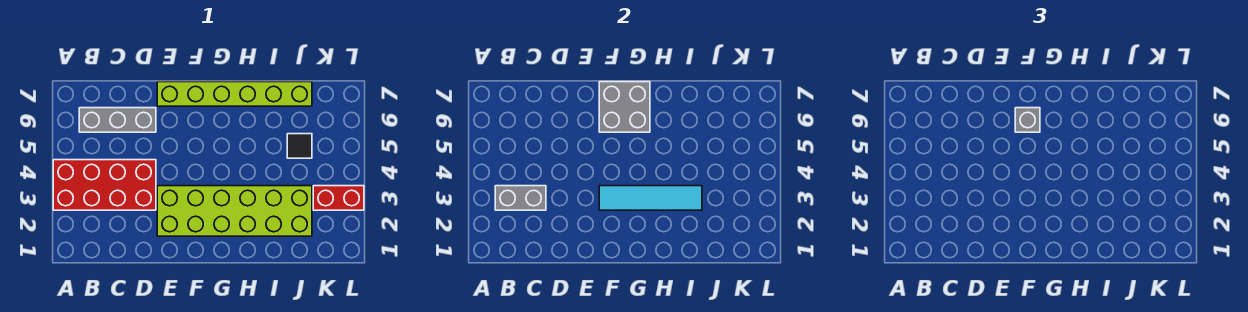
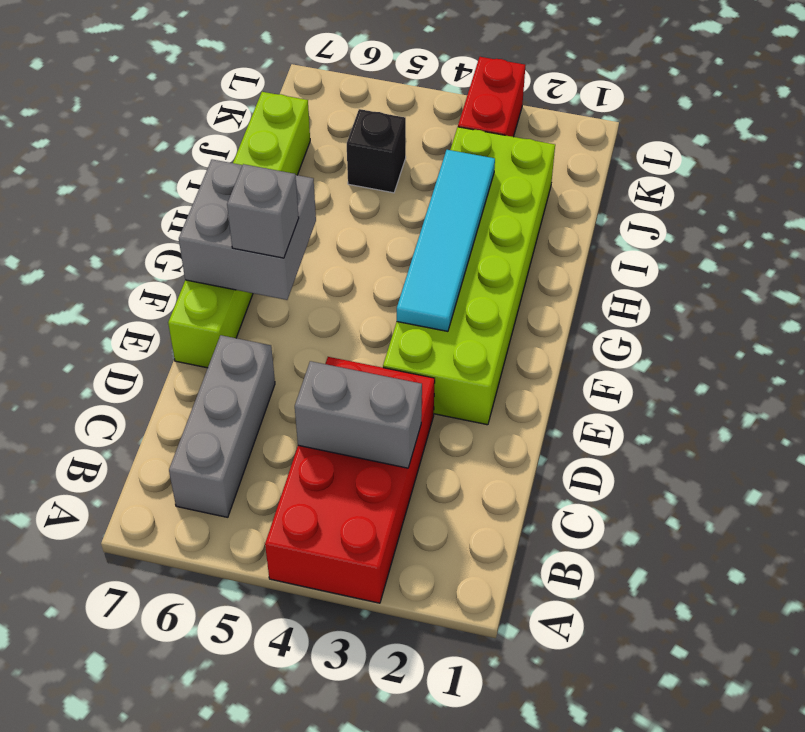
grey brick B3:C3 level 2 -> grey brick C3:C4 level 2
black tile J5 level 1 -> black brick J5 level 1

